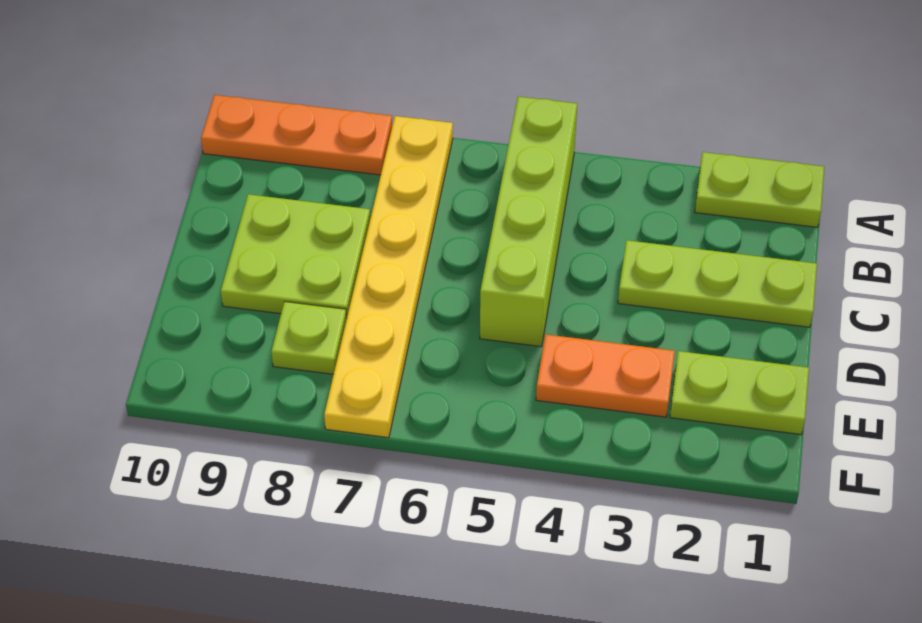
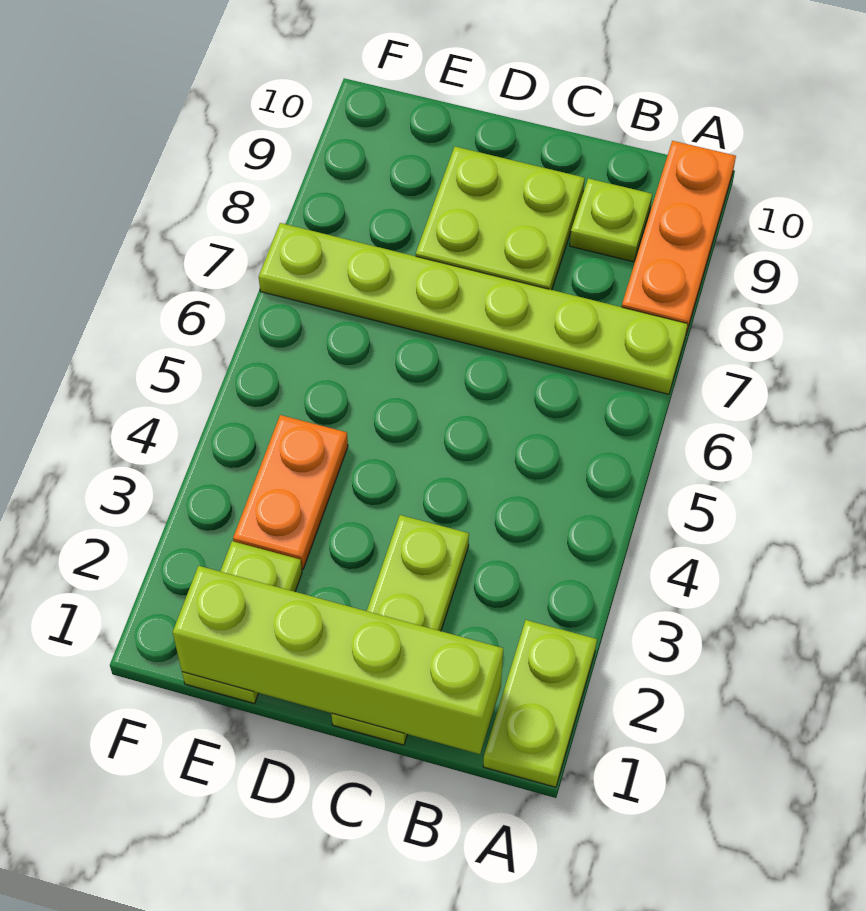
lime brick A5:D5 level 1 -> lime brick B1:E1 level 2
yellow plate A7:F7 level 1 -> lime plate A7:F7 level 1
lime plate E8 level 1 -> lime plate B9 level 1

